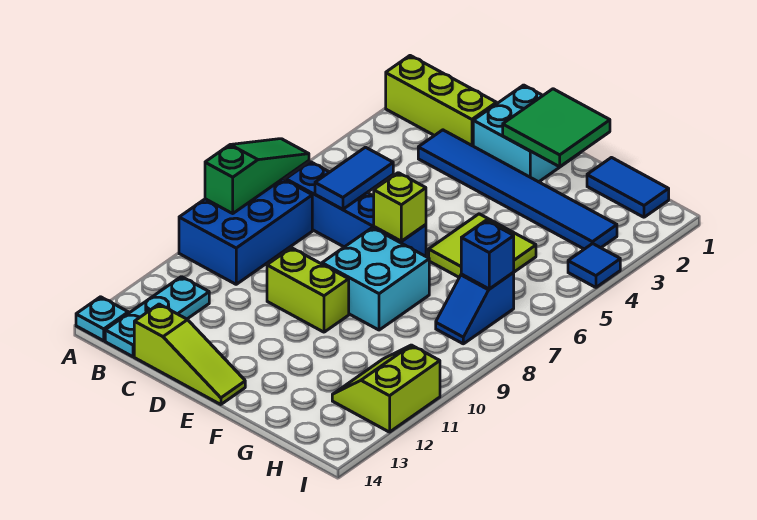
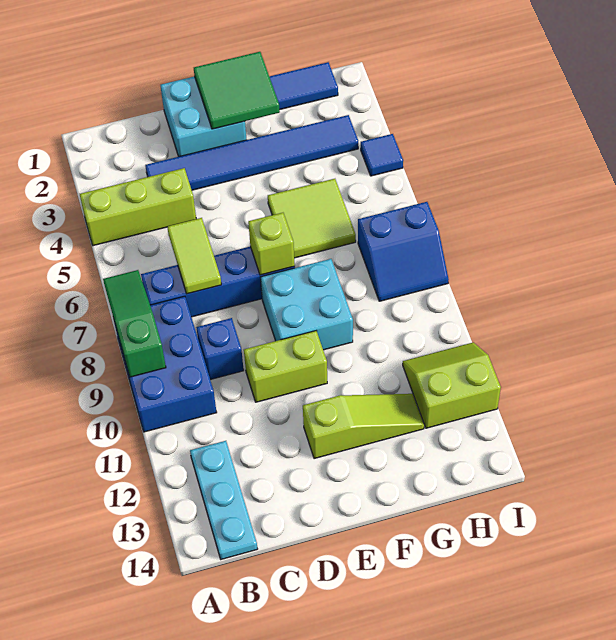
lime brick A2:C2 level 1 -> lime brick A4:C4 level 1
cyan plate A14 level 1 -> none
blue tile C6:C7 level 2 -> lime tile C6:C7 level 2
lime slope C14:E14 level 1 top C -> lime slope E12:G12 level 1 top E
blue slope H7:H8 level 1 top 7 -> blue slope H7:I8 level 1 top 7
blue brick H7 level 2 -> blue brick C9 level 1
lime slope H11:I12 level 1 top I -> lime slope H11:I12 level 1 top 12

